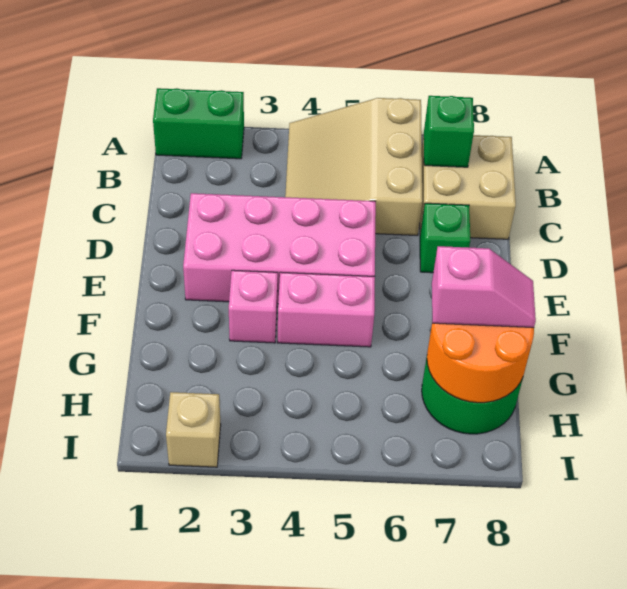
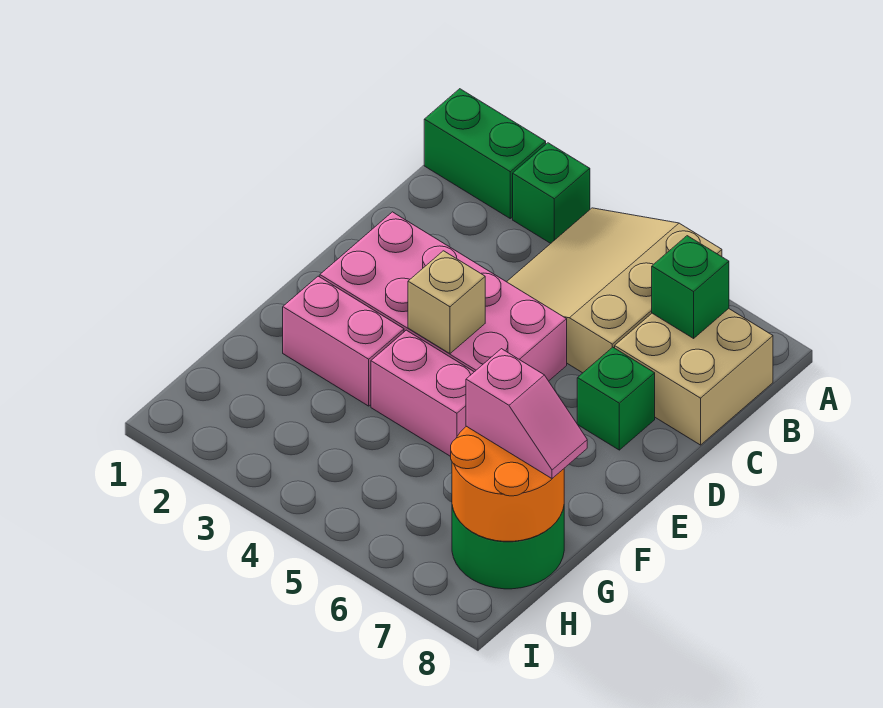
none -> green brick A3 level 1
pink brick F3 level 1 -> pink brick F2:F3 level 1
tan brick I2 level 1 -> tan brick E4 level 2

